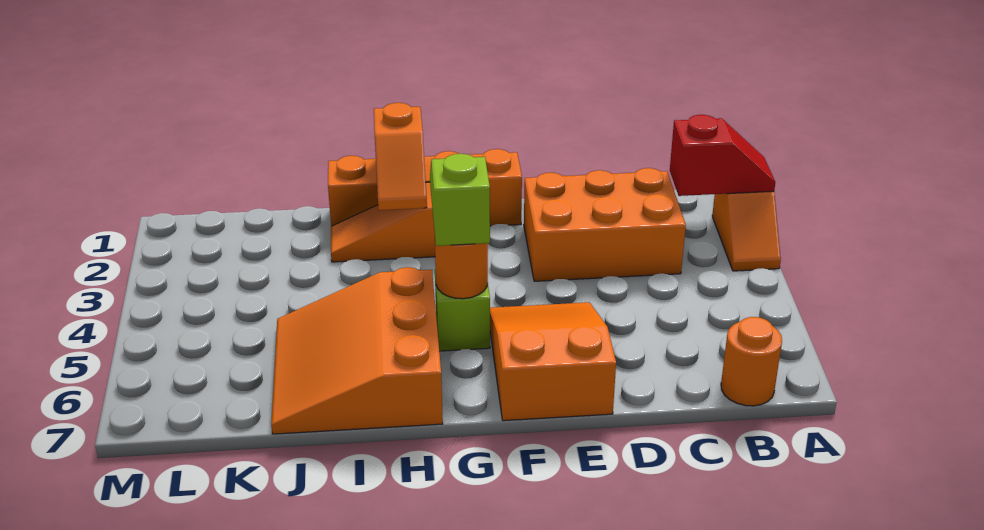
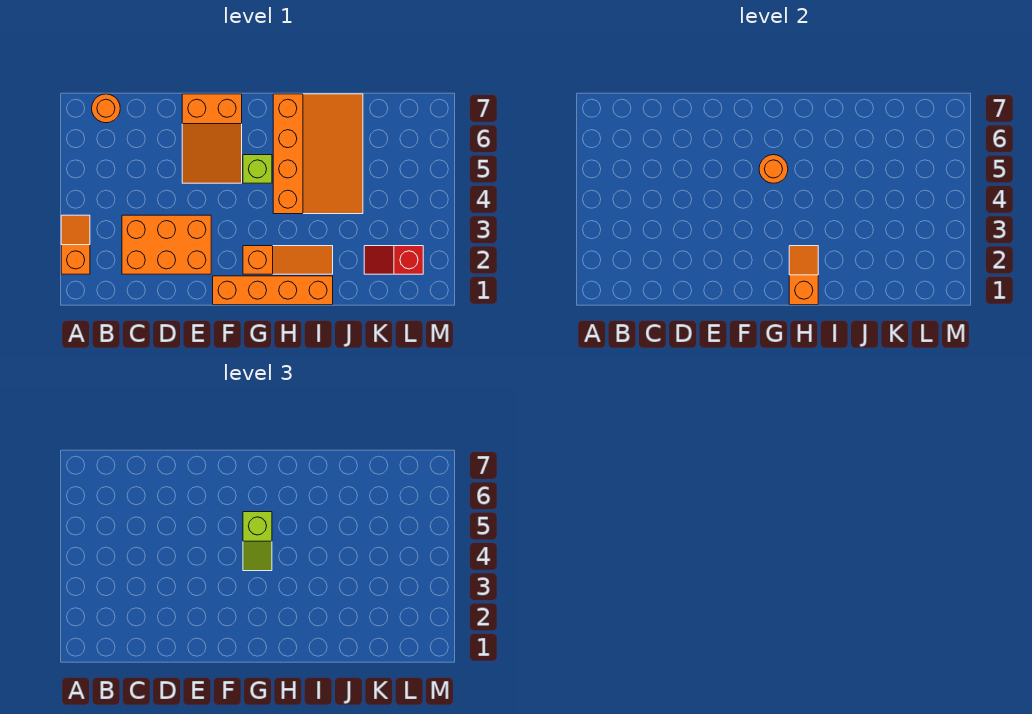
red slope A2:B2 level 2 top B -> red slope K2:L2 level 1 top L
orange slope H5:J7 level 1 top H -> orange slope H4:J7 level 1 top H

